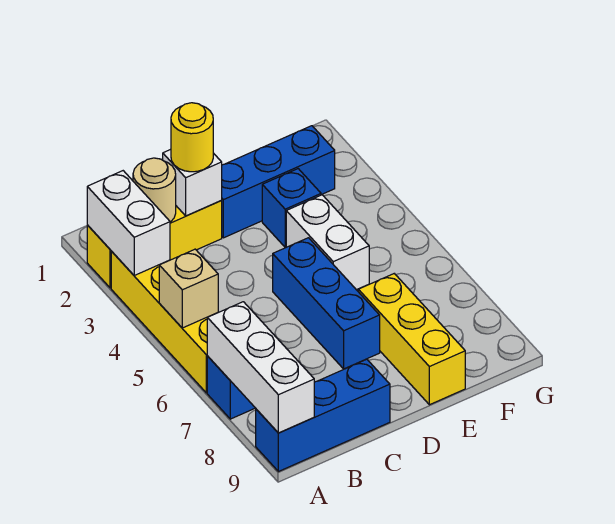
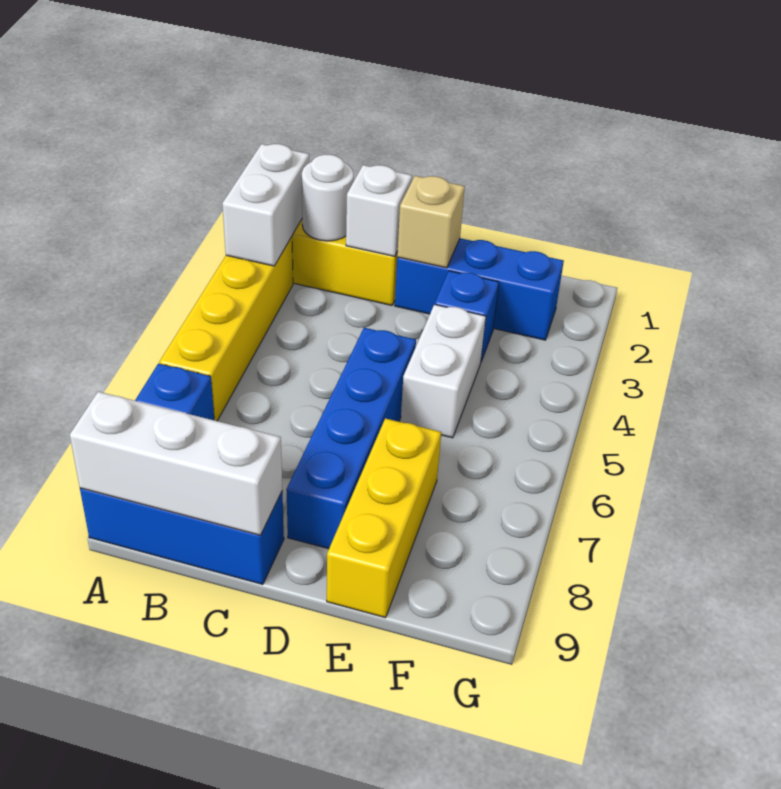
tan brick A5 level 2 -> tan brick D2 level 2
white brick A7:A9 level 2 -> white brick A9:C9 level 2
tan round brick B2 level 2 -> white round brick B2 level 2
yellow round brick C2 level 3 -> none
blue brick D5:D7 level 1 -> blue brick D5:D8 level 1

